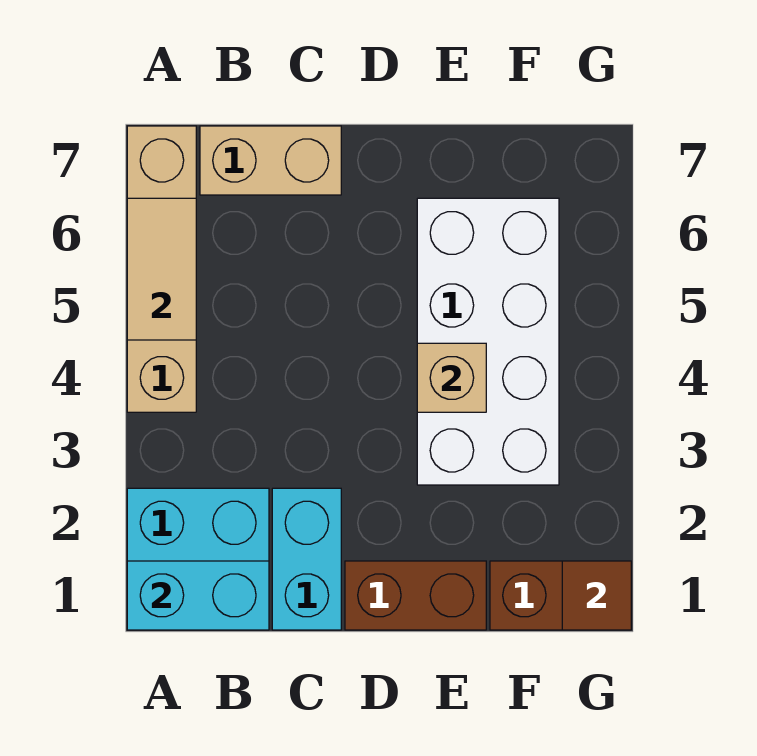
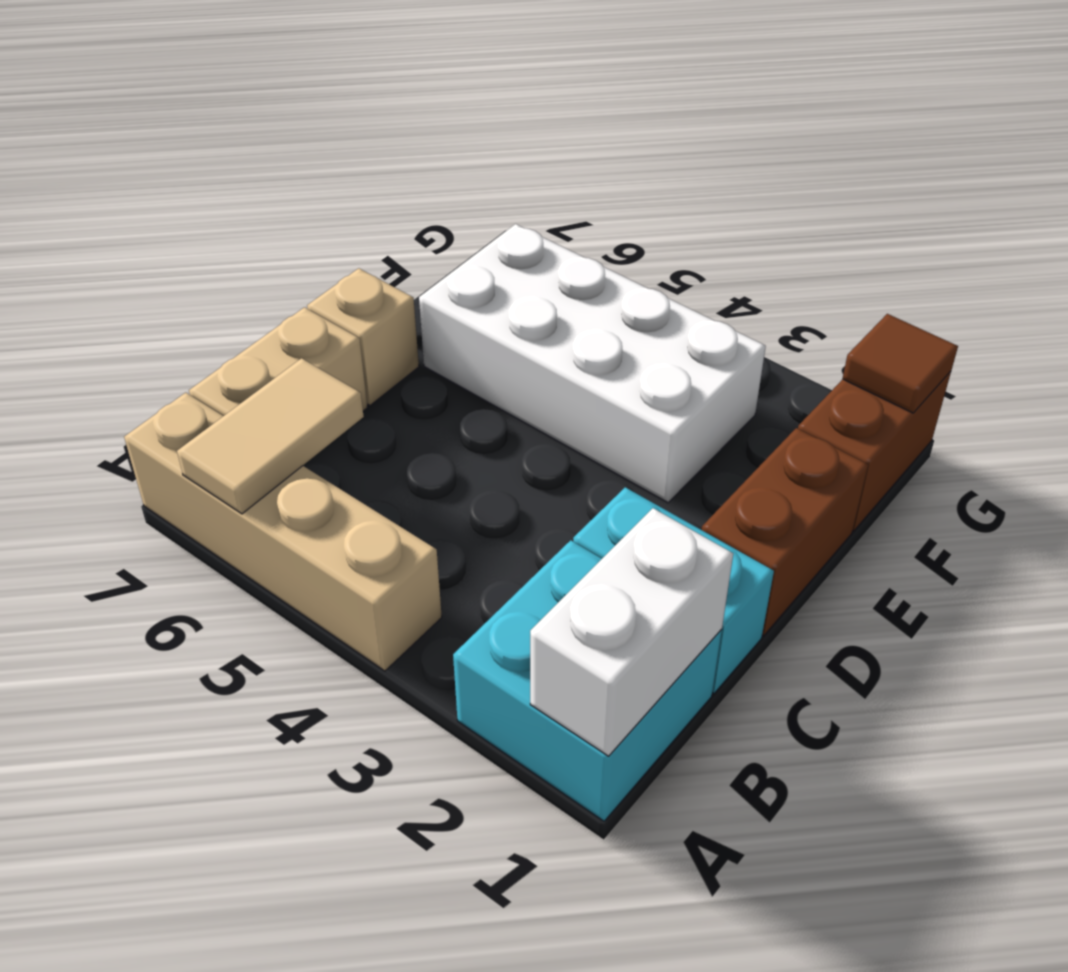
cyan brick A1:B1 level 2 -> white brick A1:B1 level 2
tan tile A5:A6 level 2 -> tan tile A6:B6 level 2
tan brick E4 level 2 -> tan brick D7 level 1

